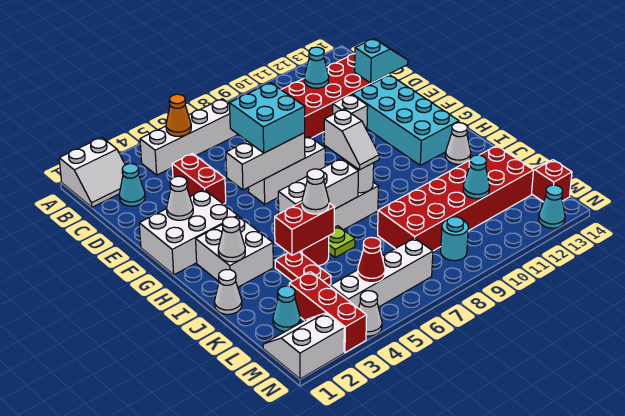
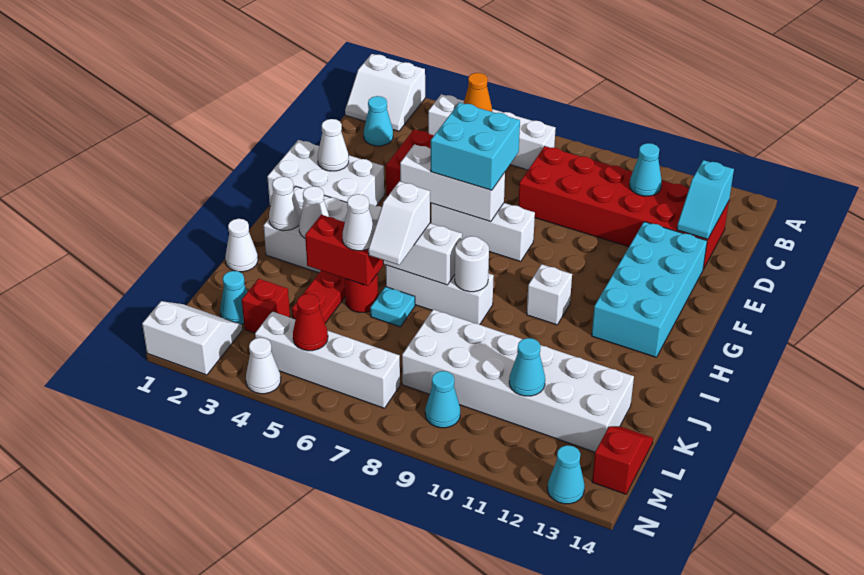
cyan slope D13:D14 level 2 top 13 -> cyan slope C13:D13 level 2 top C
white brick E11 level 1 -> white brick H10 level 1
white slope H8:I8 level 3 top H -> white slope I6:J6 level 3 top I
white cone I13 level 1 -> white cone I3 level 2
lime plate J6 level 1 -> cyan plate J6 level 1
red brick K8:L13 level 1 -> white brick K8:L13 level 1
red brick L3:N3 level 1 -> red brick L3 level 1
cyan round brick M9 level 1 -> cyan cone M9 level 1

